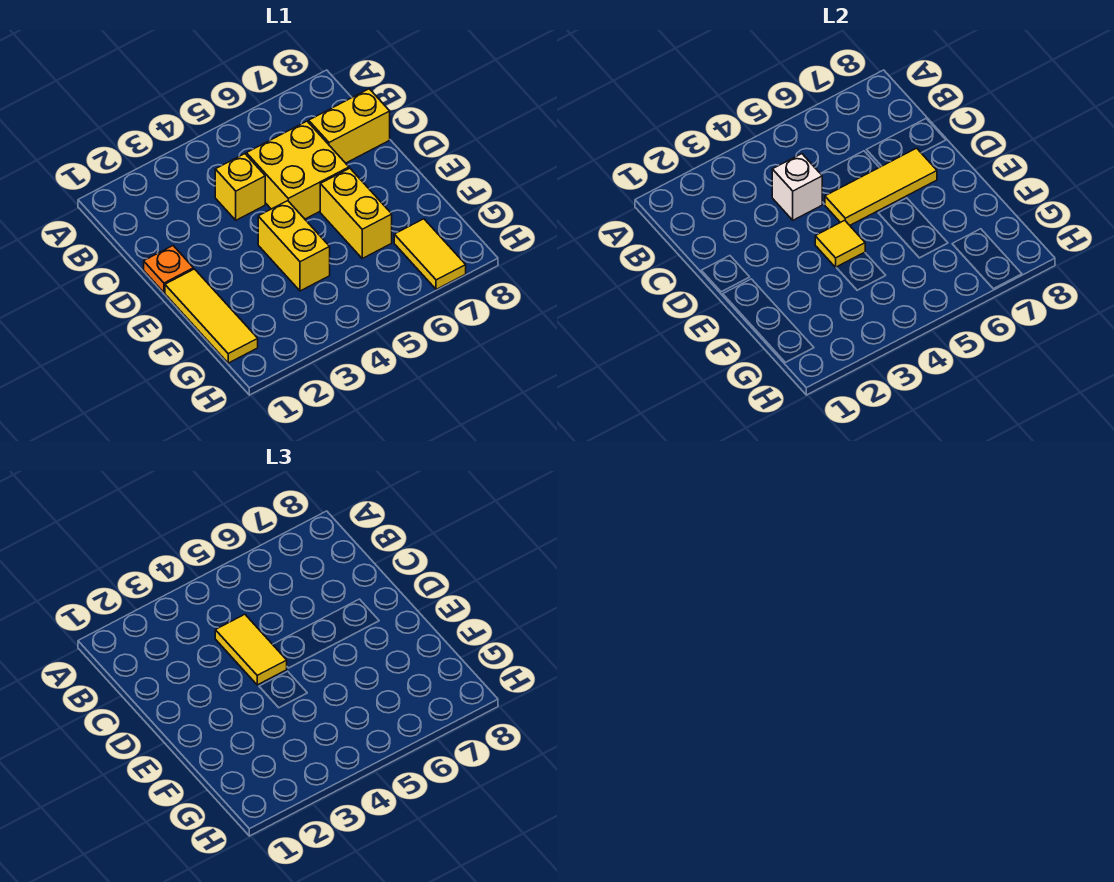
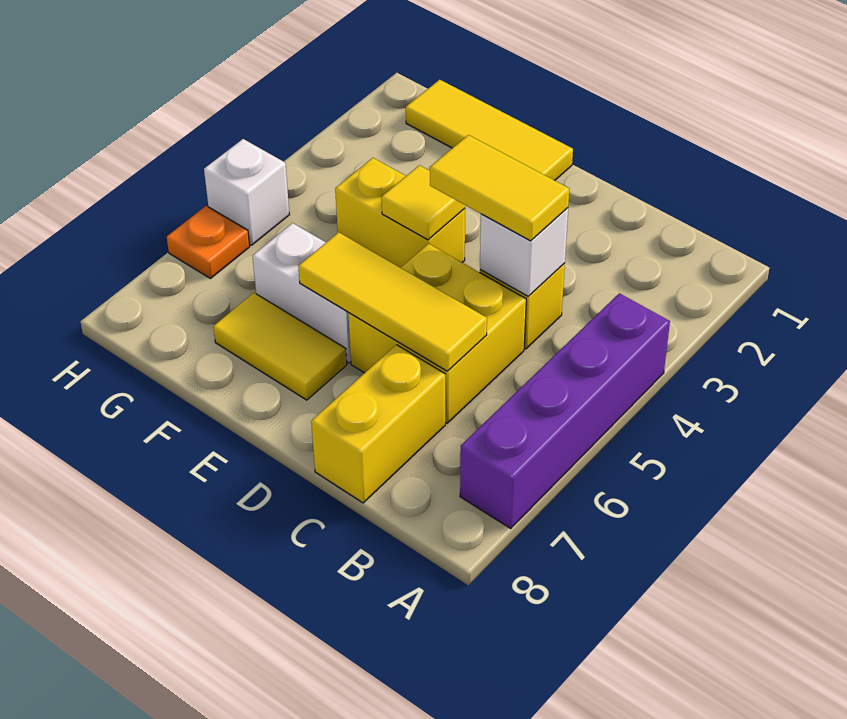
none -> purple brick A4:A7 level 1
orange plate D1 level 1 -> orange plate H6 level 1
yellow tile D5:D7 level 2 -> yellow tile C6:E6 level 2
yellow brick E6:F6 level 1 -> white brick E6:F6 level 1
yellow tile G7:H7 level 1 -> yellow tile E7:F7 level 1
none -> white brick H5 level 1

